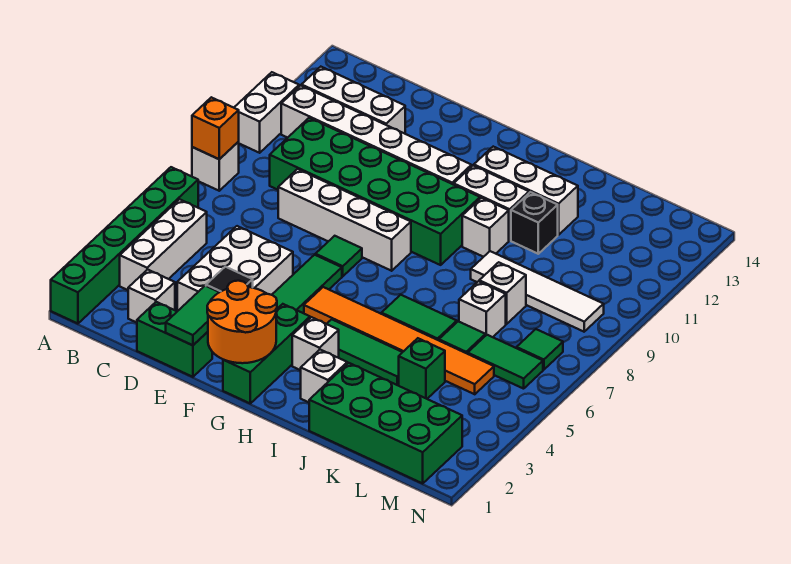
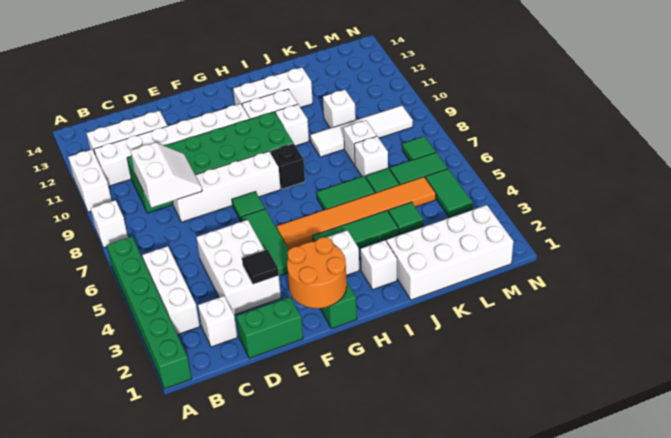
orange brick A8 level 2 -> none
none -> white slope C8:D9 level 2 top C
green tile E1:E2 level 2 -> green tile M4:M5 level 1
green brick J1:M2 level 1 -> white brick J1:M2 level 1
black brick J11 level 1 -> black brick H8 level 1
green brick K4 level 1 -> green tile K4 level 1
none -> white brick K10 level 1

